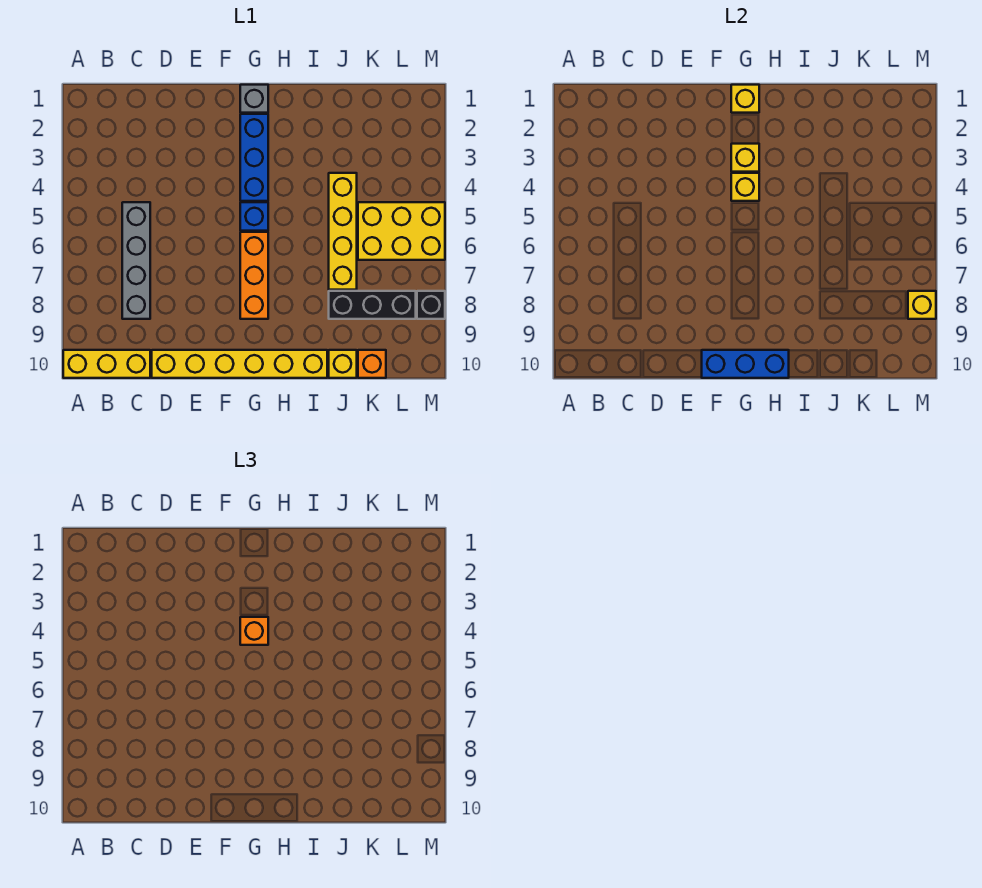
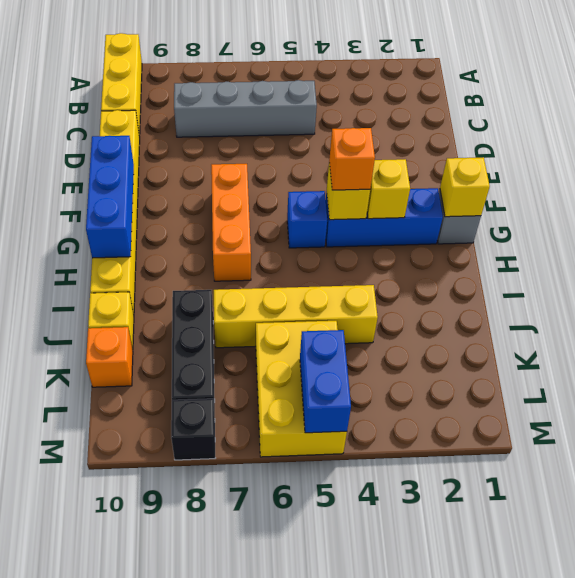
orange brick G6:G8 level 1 -> orange brick F7:H7 level 1
none -> blue brick L5:M5 level 2
yellow brick M8 level 2 -> none

